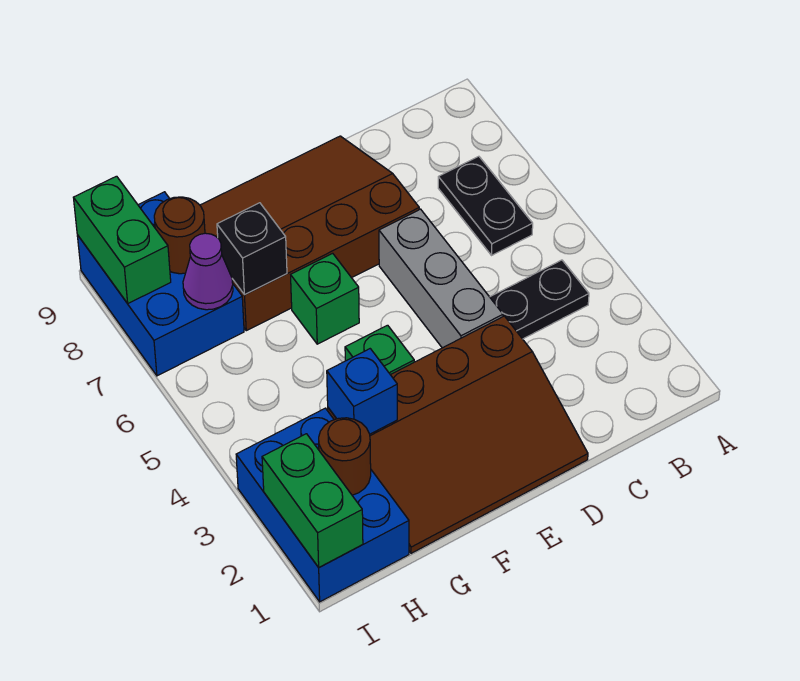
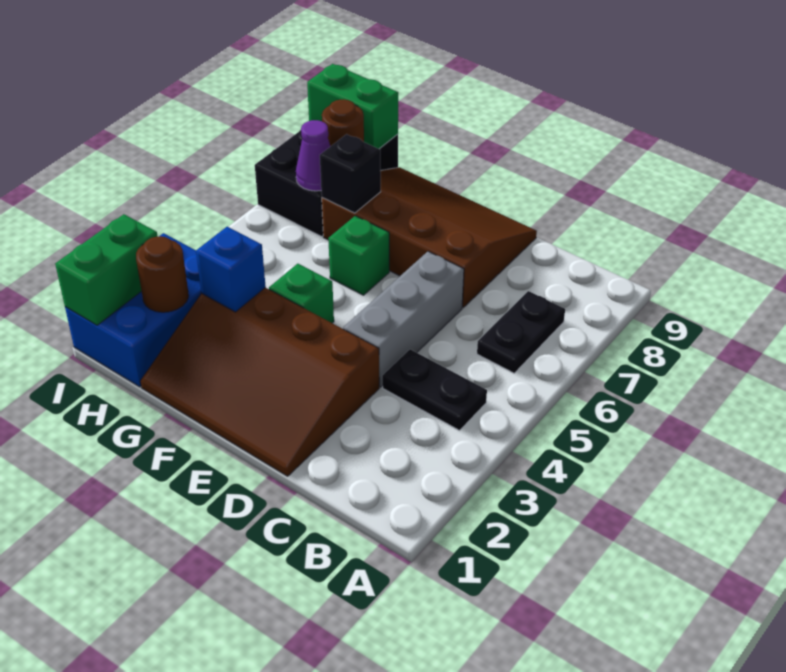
blue brick H7:I9 level 1 -> black brick H7:I9 level 1
green brick I8:I9 level 2 -> green brick H9:I9 level 2

